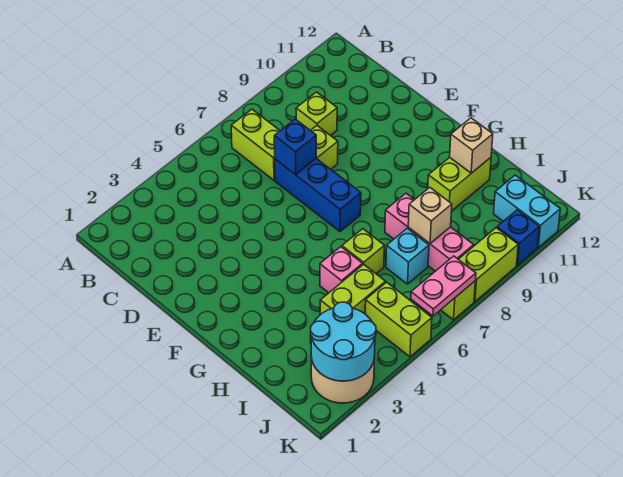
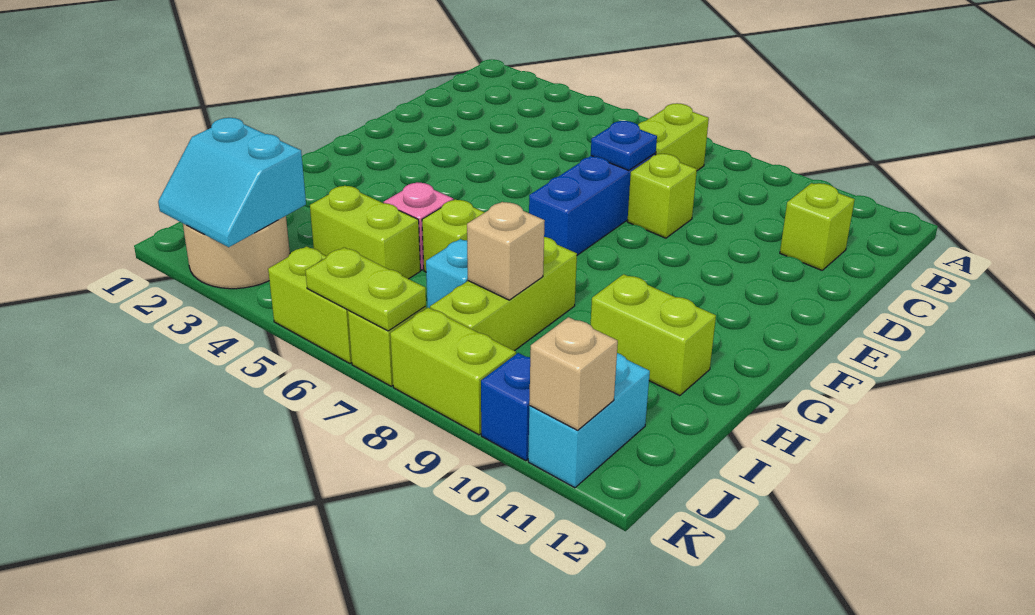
lime brick C9 level 1 -> lime brick C11 level 1
blue brick D7 level 2 -> blue plate D7 level 2
pink brick H8:J8 level 1 -> lime brick H8:J8 level 1
tan brick H11 level 2 -> tan brick K11 level 2
cyan round brick J2:K3 level 2 -> cyan slope J2:K3 level 2 top J
lime brick J5:K5 level 1 -> lime brick K5:K6 level 1
pink plate K6:K7 level 2 -> lime plate K6:K7 level 2

